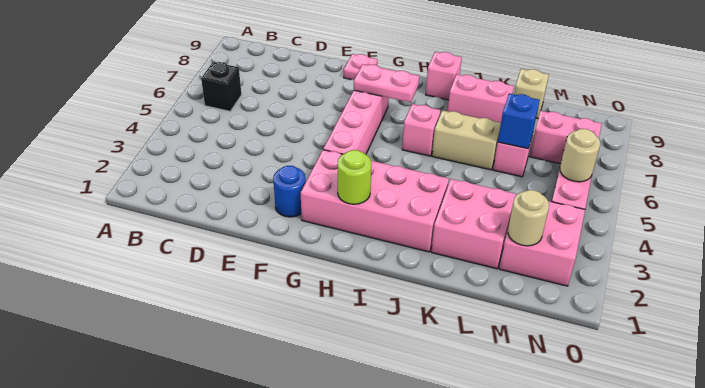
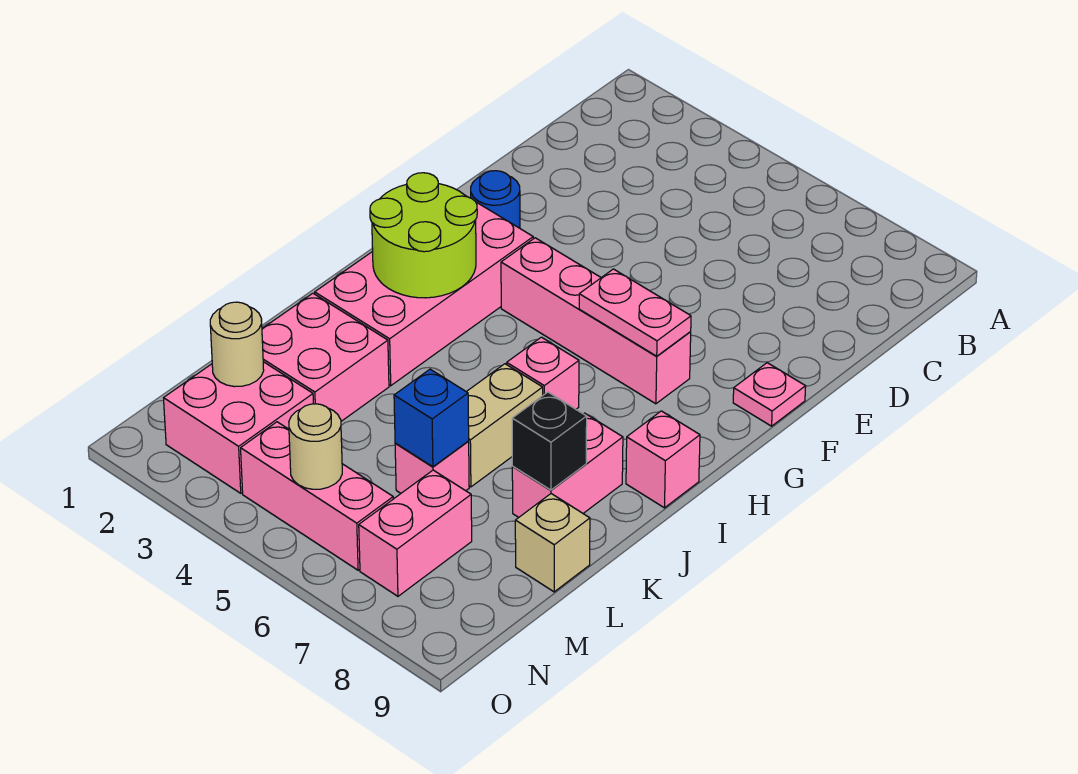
black brick B6 level 1 -> black brick K8 level 2
pink plate G7:H7 level 2 -> pink plate G6:G7 level 2
lime round brick H2 level 2 -> lime round brick H2:I3 level 2

